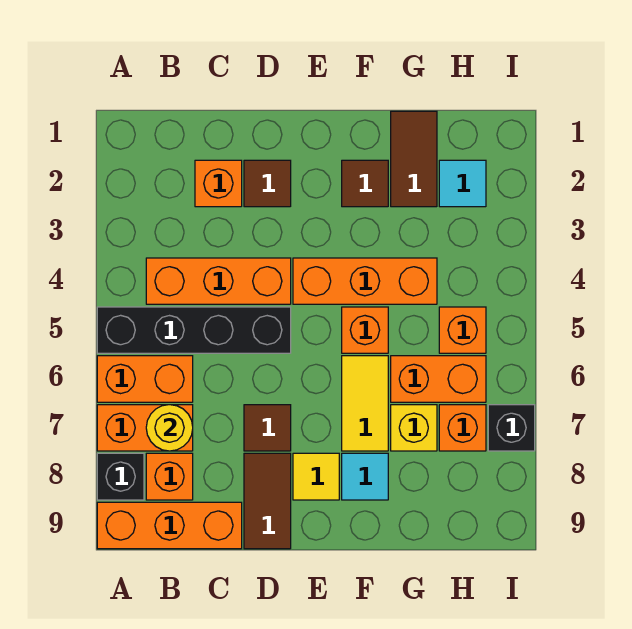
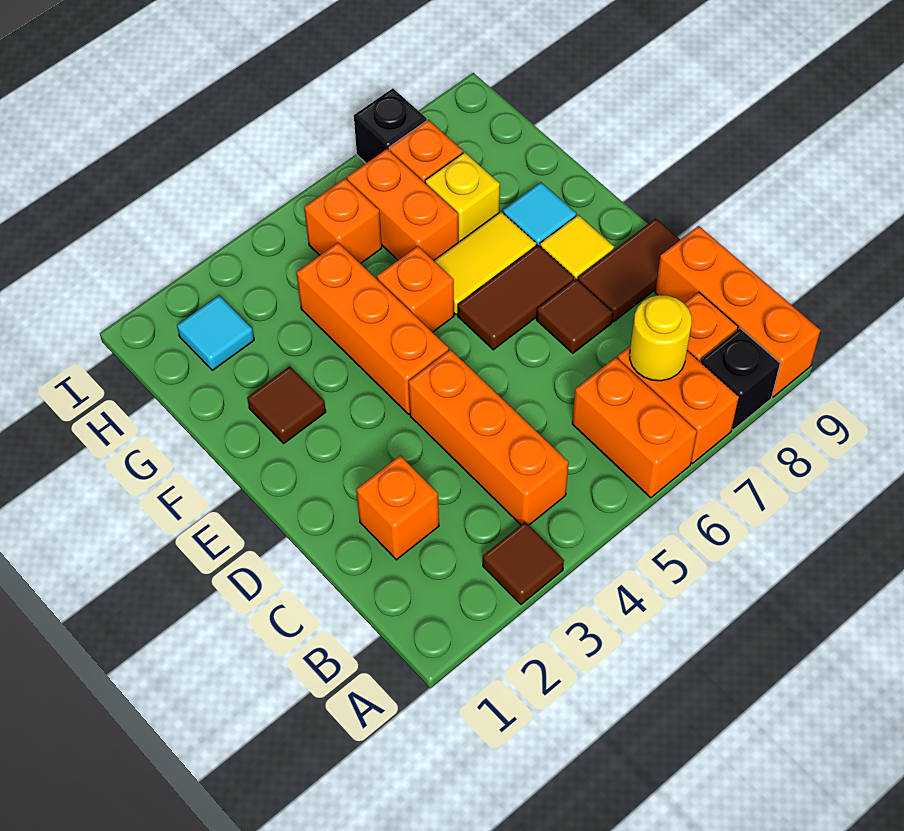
black brick A5:D5 level 1 -> none
brown tile D2 level 1 -> brown tile A3 level 1
brown tile G1:G2 level 1 -> brown tile E6:E7 level 1

